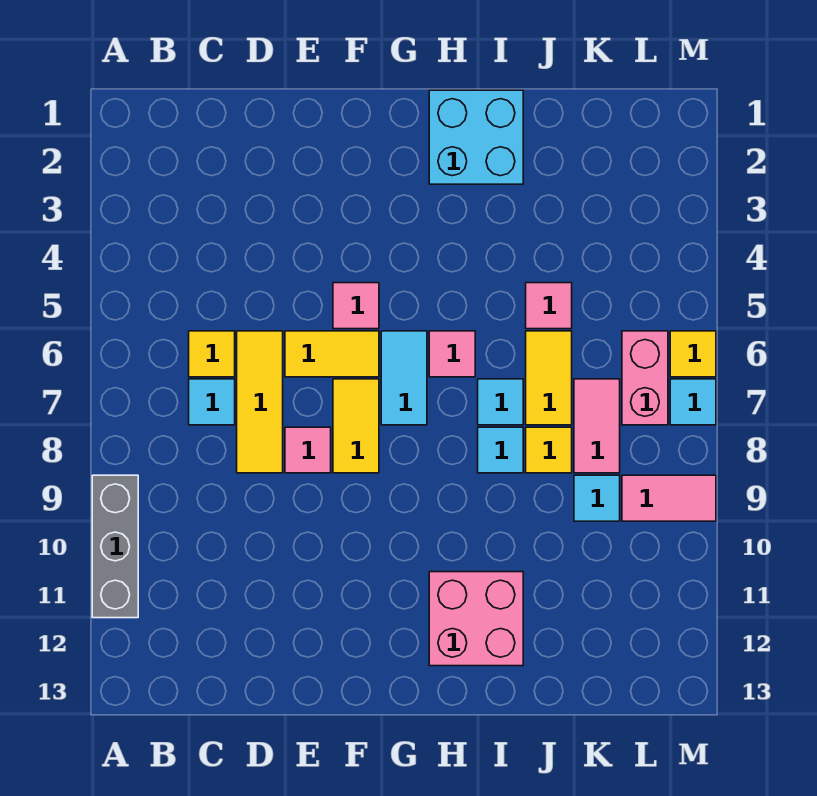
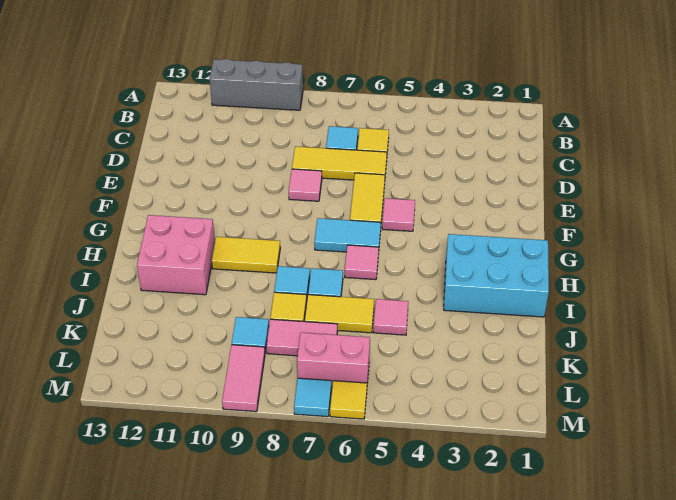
yellow tile F7:F8 level 1 -> yellow tile H9:H10 level 1
cyan brick H1:I2 level 1 -> cyan brick H1:I3 level 1

